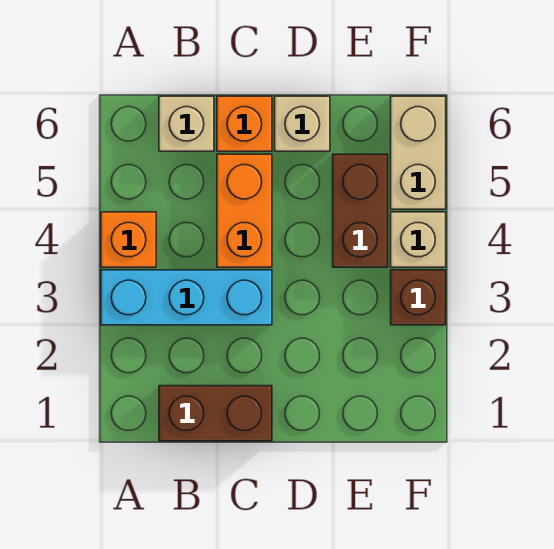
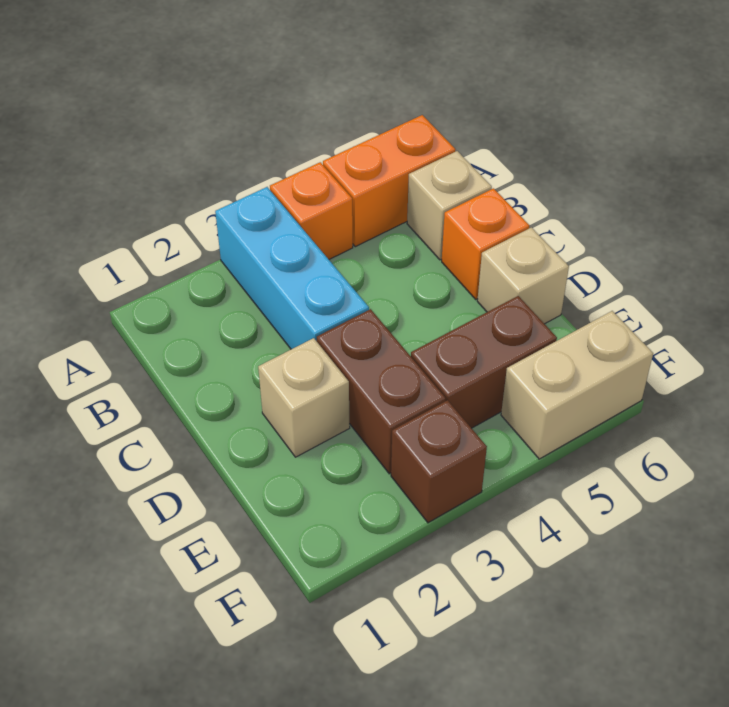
brown brick B1:C1 level 1 -> brown brick D3:E3 level 1
orange brick C4:C5 level 1 -> orange brick A5:A6 level 1
tan brick F4 level 1 -> tan brick D2 level 1

